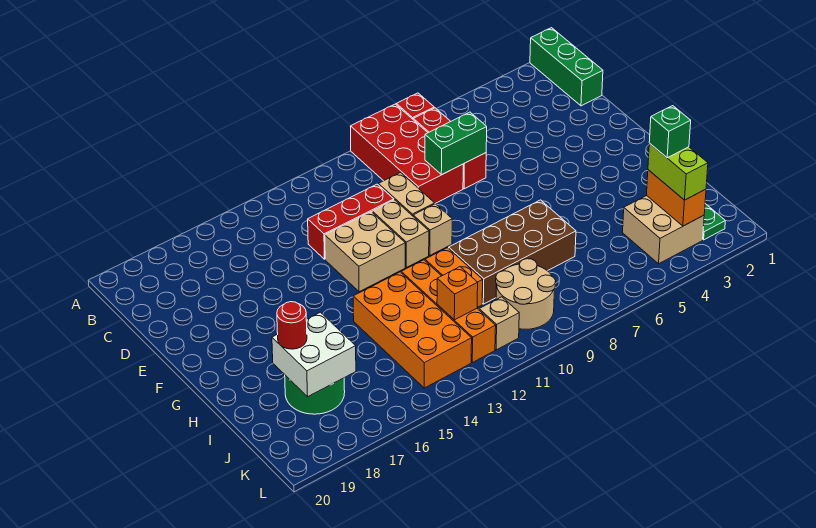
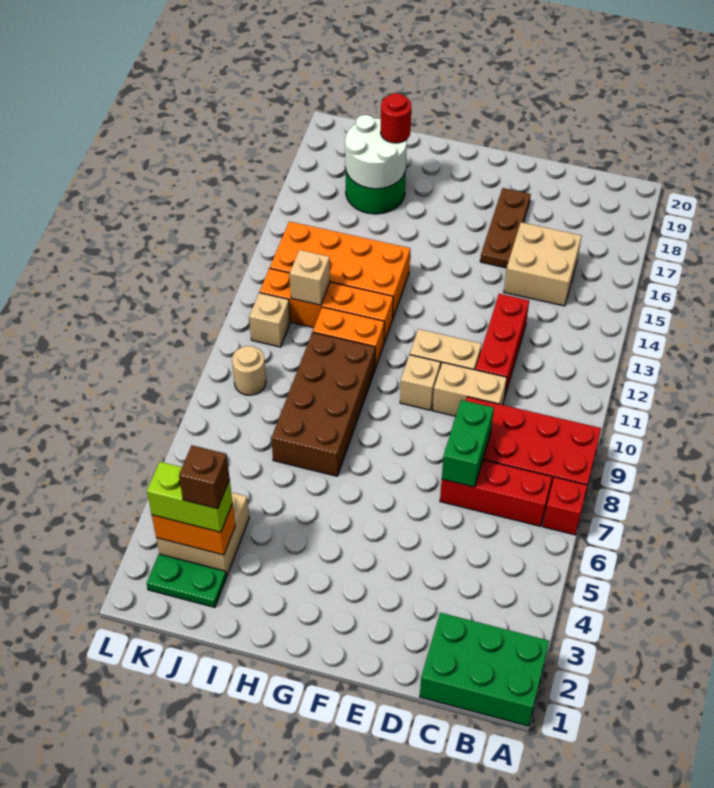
green brick A1:C1 level 1 -> green brick A1:C2 level 1
tan brick E12:F13 level 1 -> tan brick C15:D16 level 1
none -> brown plate E16:E18 level 1
white brick I17:J18 level 2 -> white round brick I17:J18 level 2
green brick J3 level 4 -> brown brick J3 level 4
tan round brick J9:K10 level 1 -> tan round brick K9 level 1
orange brick J12 level 2 -> tan brick J12 level 2

